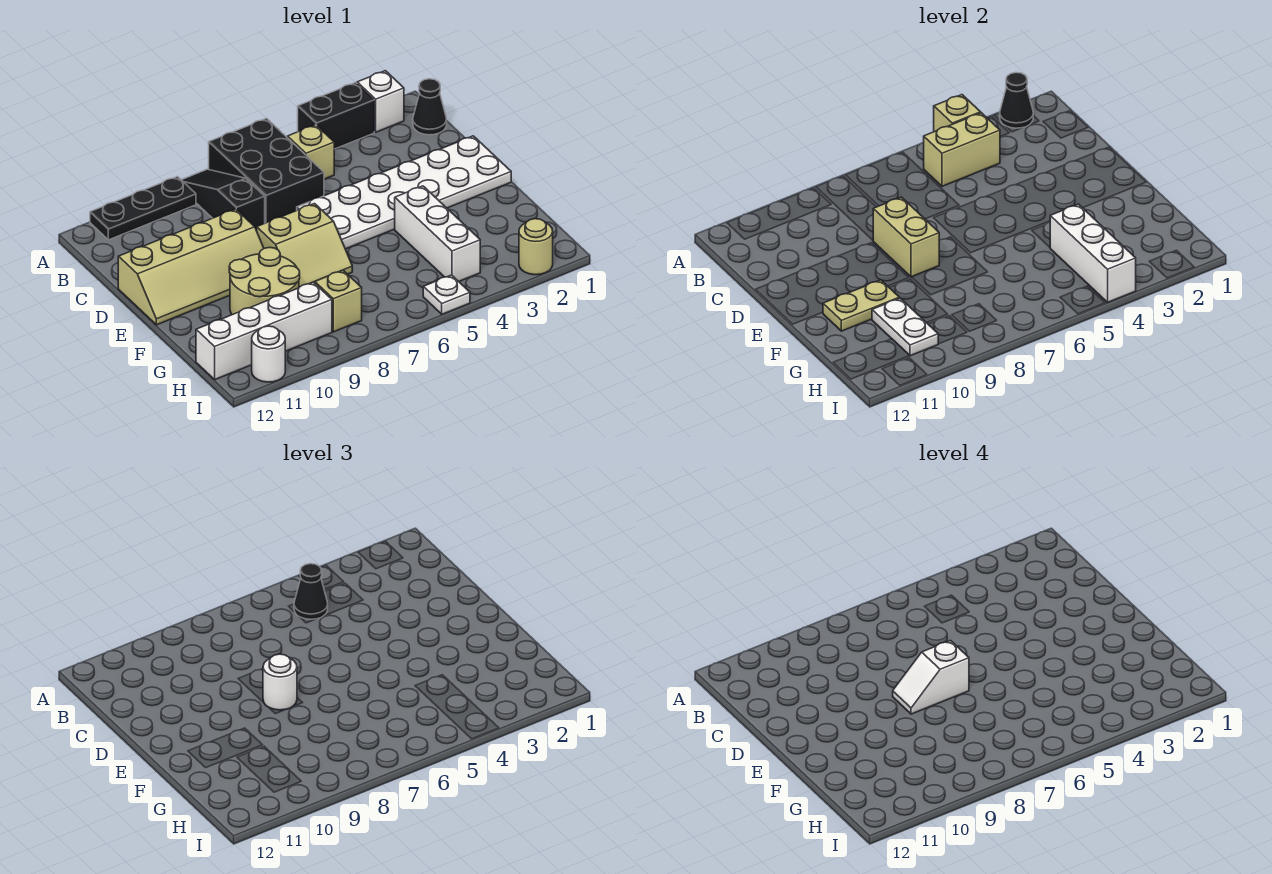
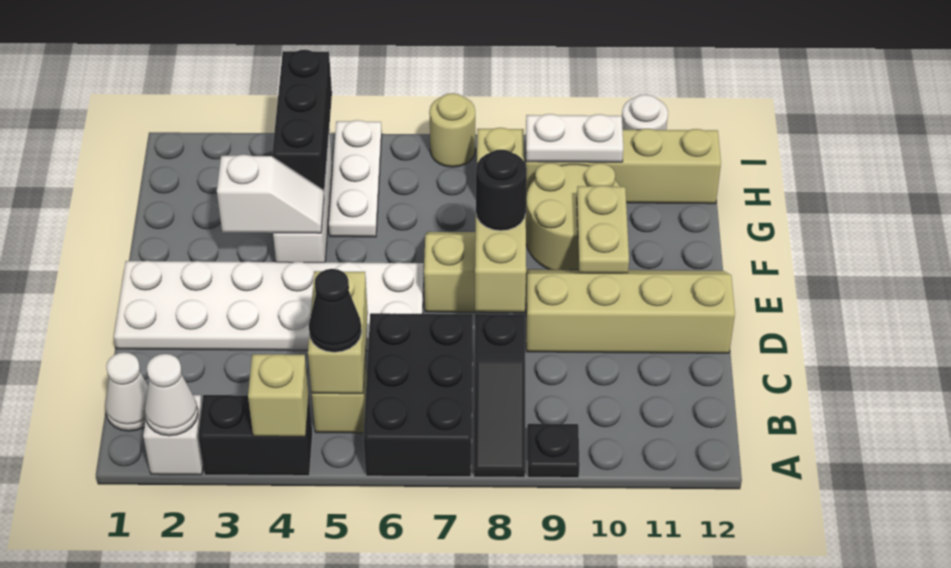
black cone A2 level 2 -> white cone A2 level 2
black plate A9:A11 level 1 -> black plate A9 level 1
black cone B1 level 1 -> white cone B1 level 1
tan brick B4:B5 level 2 -> tan brick B5:C5 level 2
white slope E7:E8 level 4 top 7 -> white slope F3:F4 level 2 top 3
white round brick E8 level 3 -> black round brick E8 level 3
tan plate F10:F11 level 2 -> tan plate E10:F10 level 2
white brick G4:I4 level 2 -> black brick G4:I4 level 2
white plate G10:H10 level 2 -> white plate H9:H10 level 2
white brick H9:H12 level 1 -> tan brick H9:H12 level 1
tan round brick I2 level 1 -> tan round brick I7 level 1
white plate I5 level 1 -> white plate G5:I5 level 1

